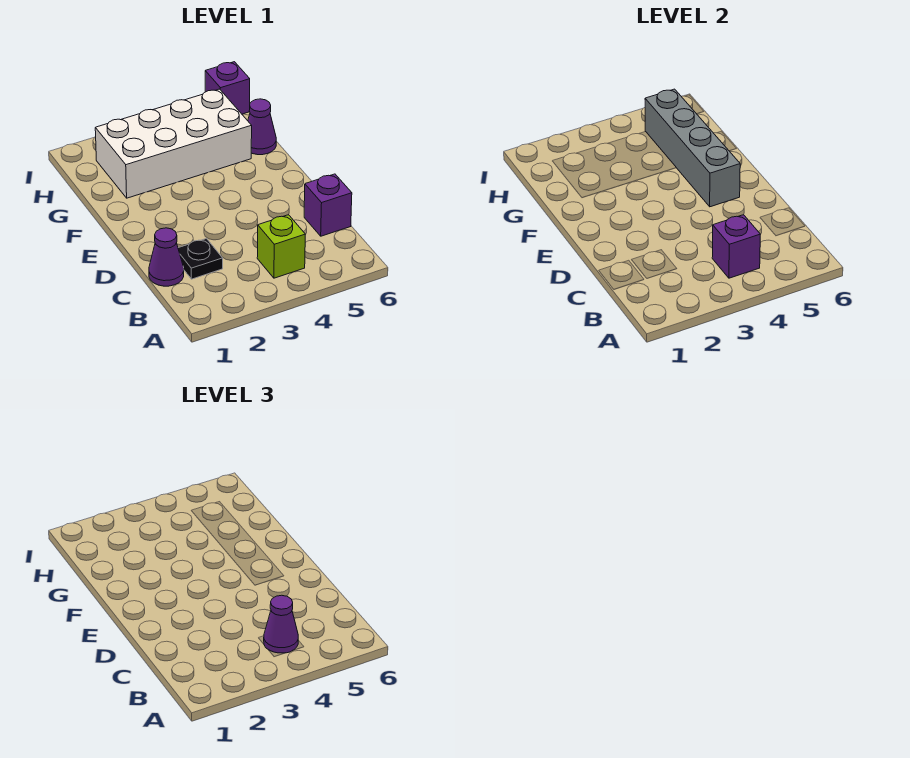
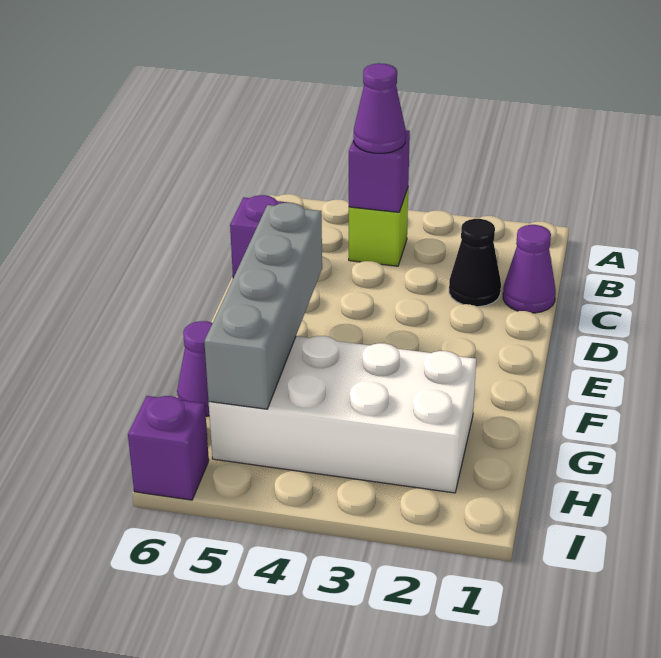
black plate C2 level 1 -> black cone C2 level 1

